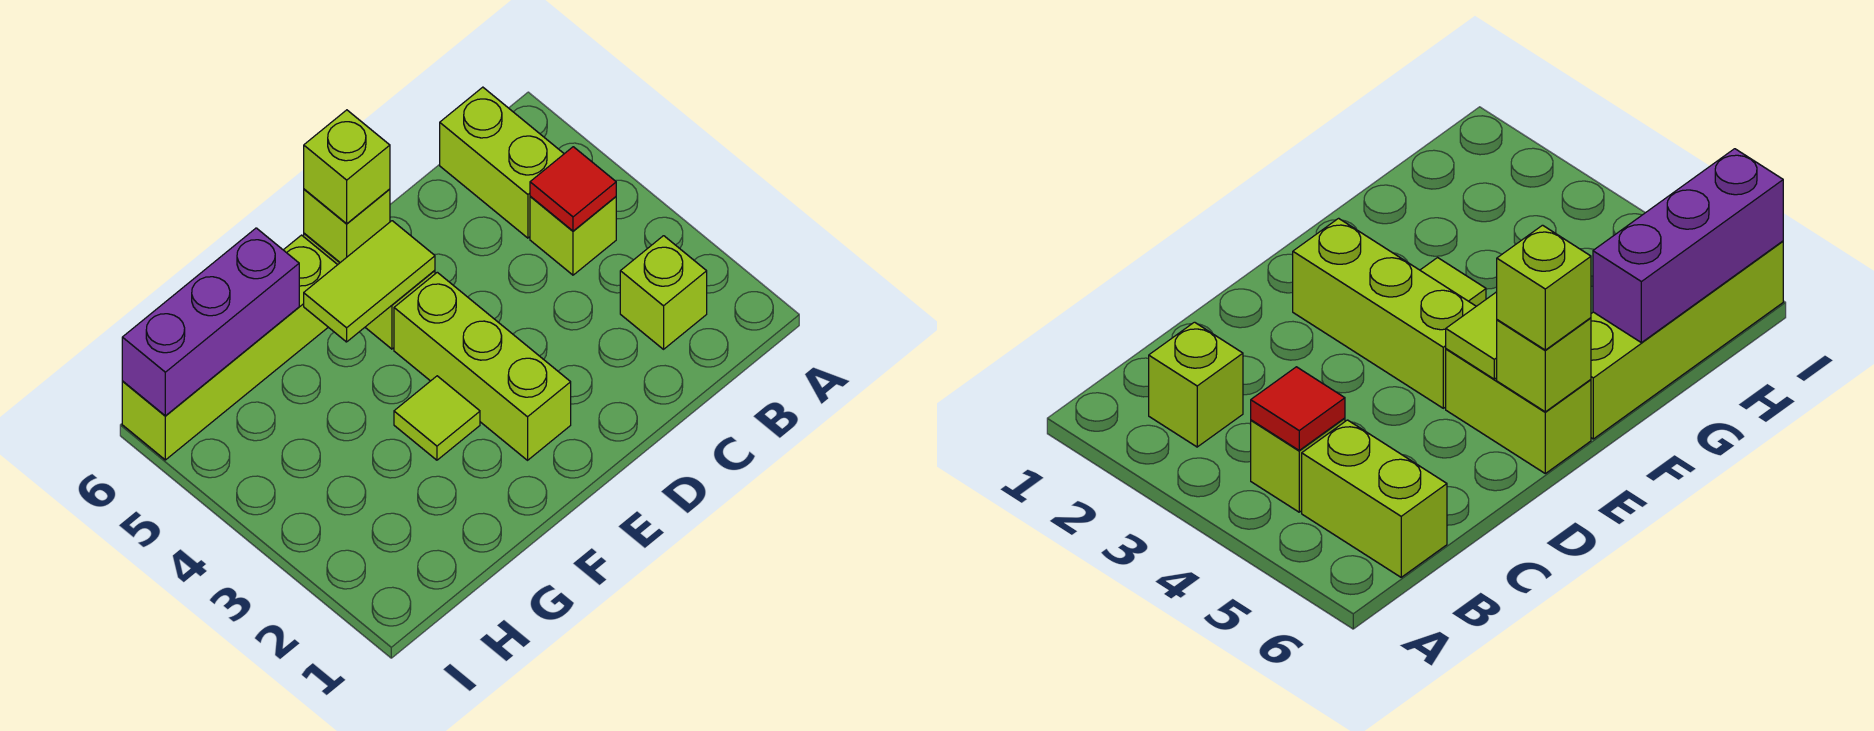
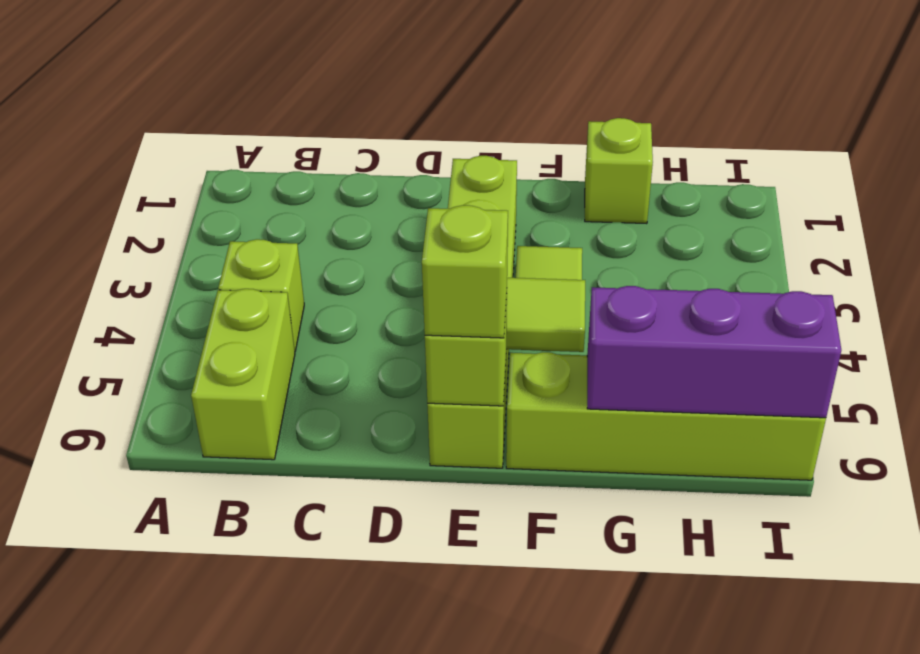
lime brick B2 level 1 -> lime brick G1 level 1
red tile B4 level 2 -> none

